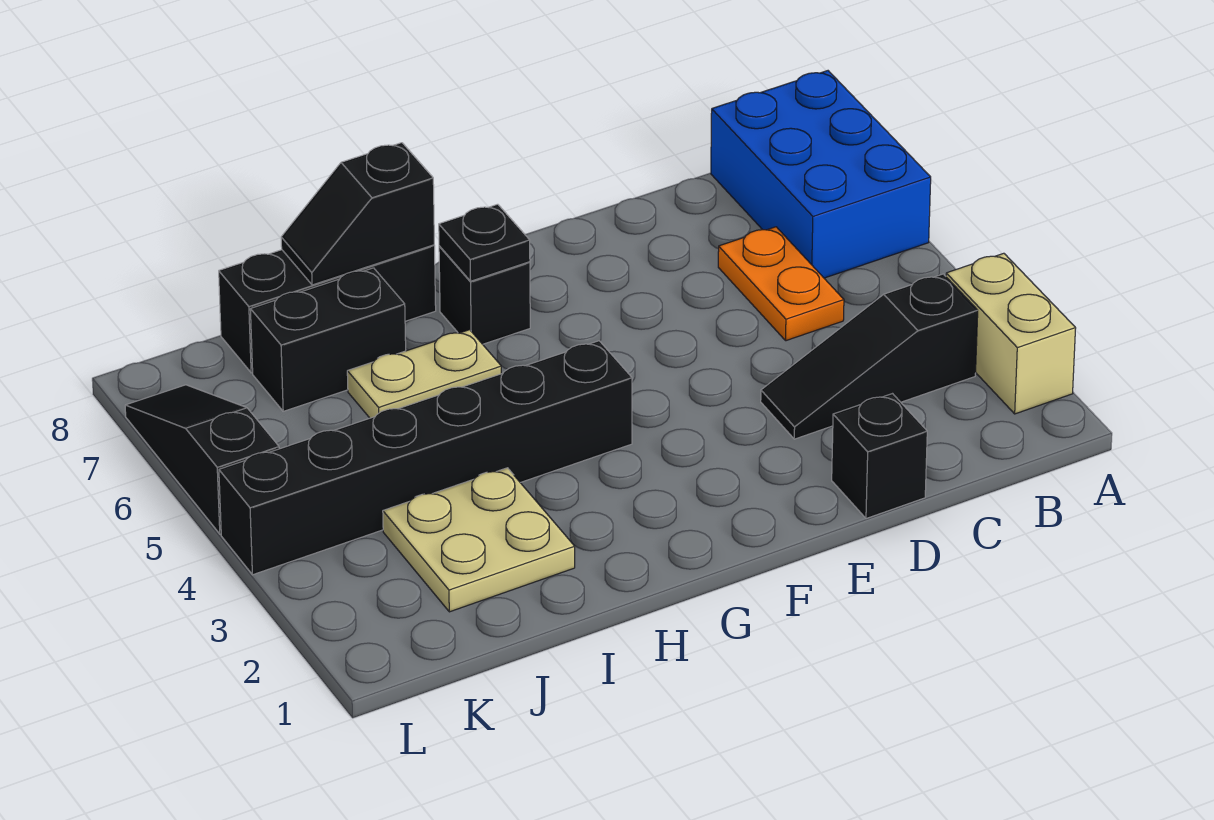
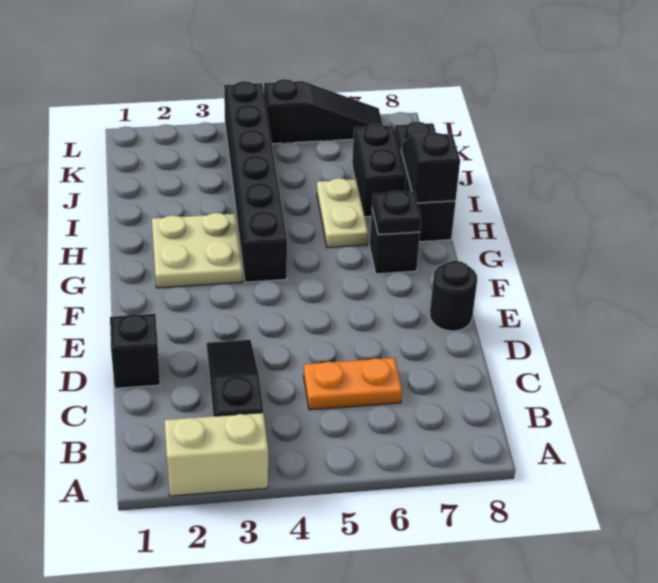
blue brick A6:B8 level 1 -> none
none -> black round brick E8 level 1
tan plate I2:J3 level 1 -> tan plate G2:H3 level 1

